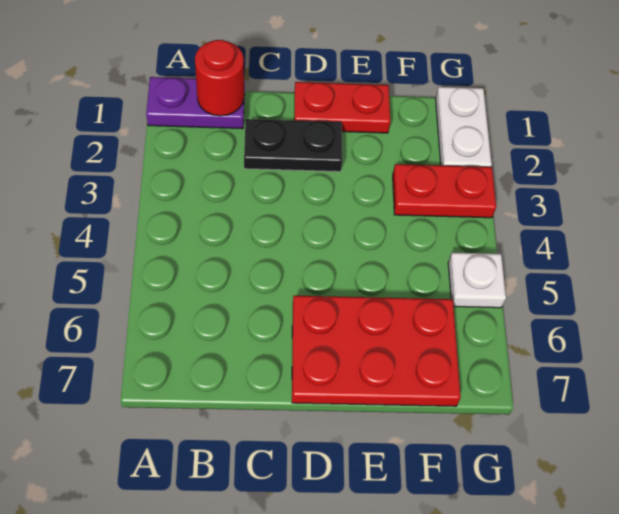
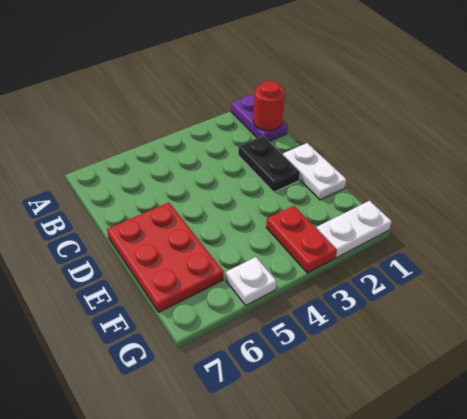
red plate D1:E1 level 1 -> white plate D1:E1 level 1

